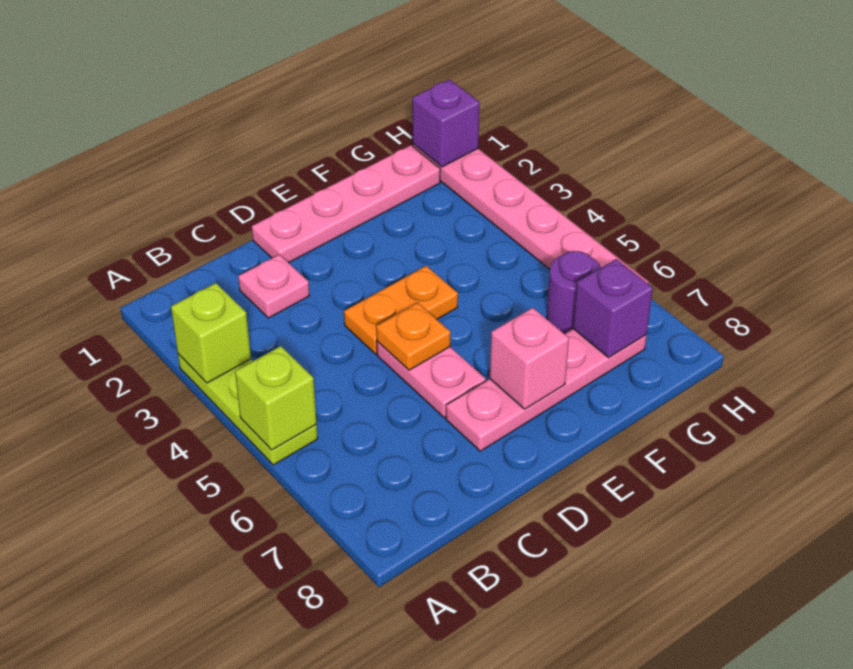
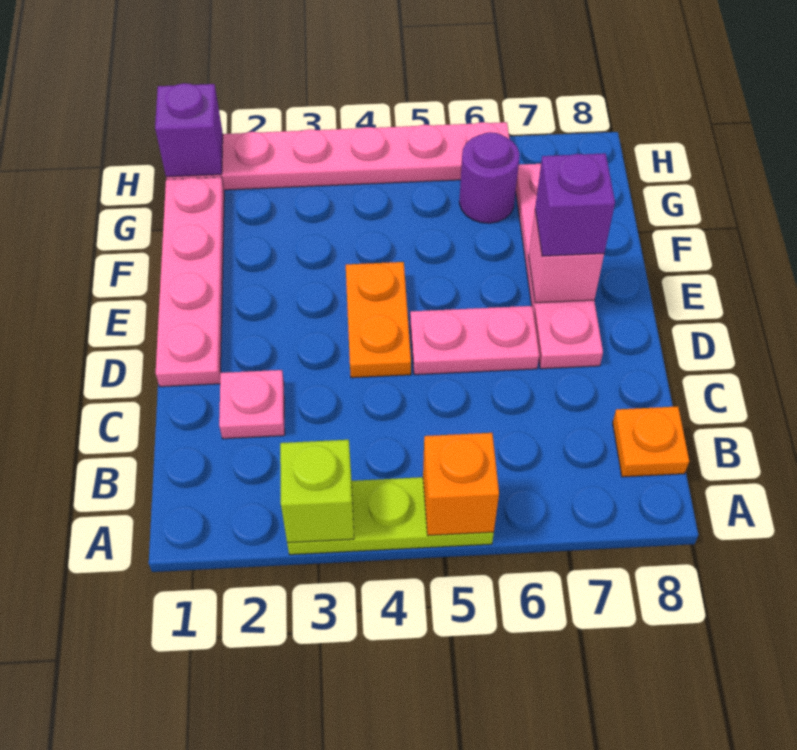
lime brick A5 level 2 -> orange brick A5 level 2
orange plate D5 level 2 -> orange plate B8 level 1
purple brick G7 level 2 -> purple brick E7 level 3

